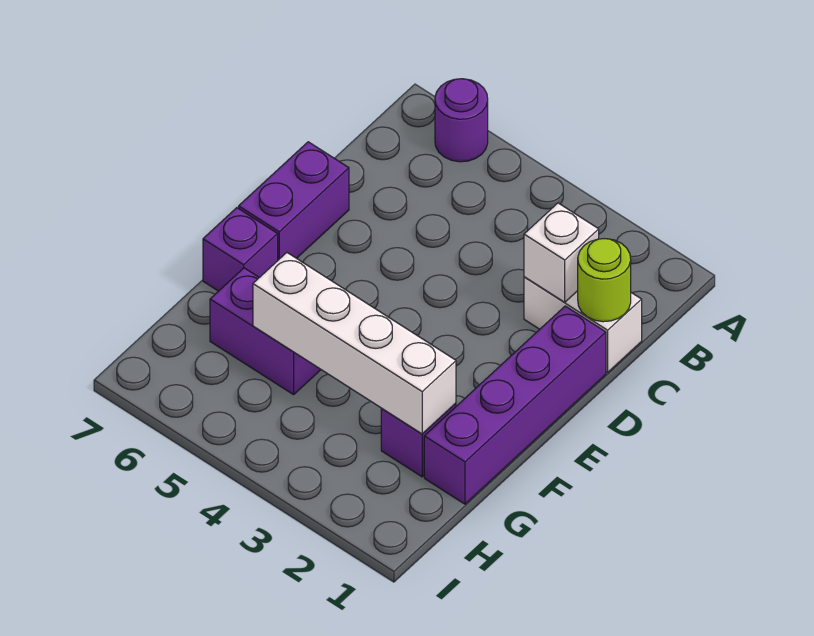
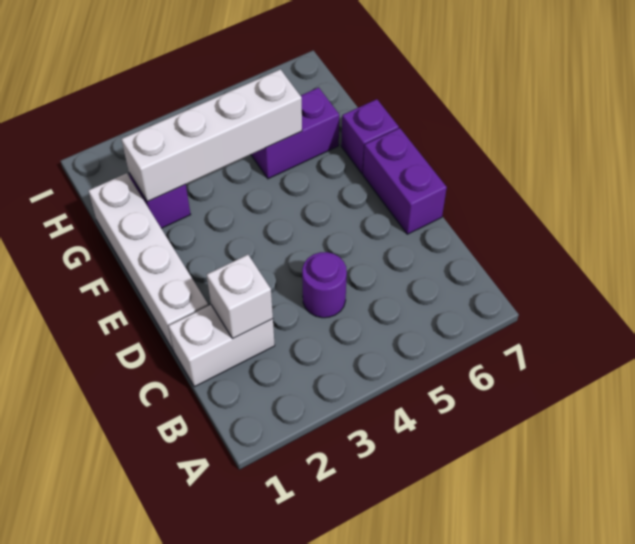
purple round brick A6 level 1 -> purple round brick C4 level 1
lime round brick C1 level 2 -> none
purple brick D1:G1 level 1 -> white brick D1:G1 level 1

